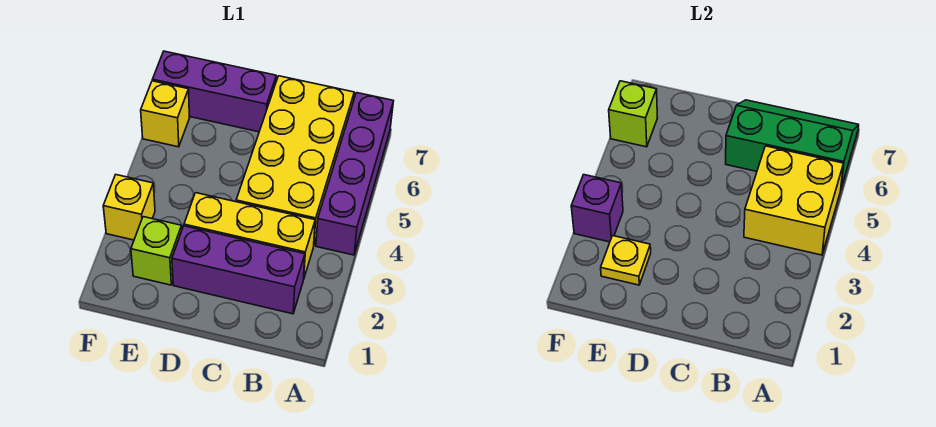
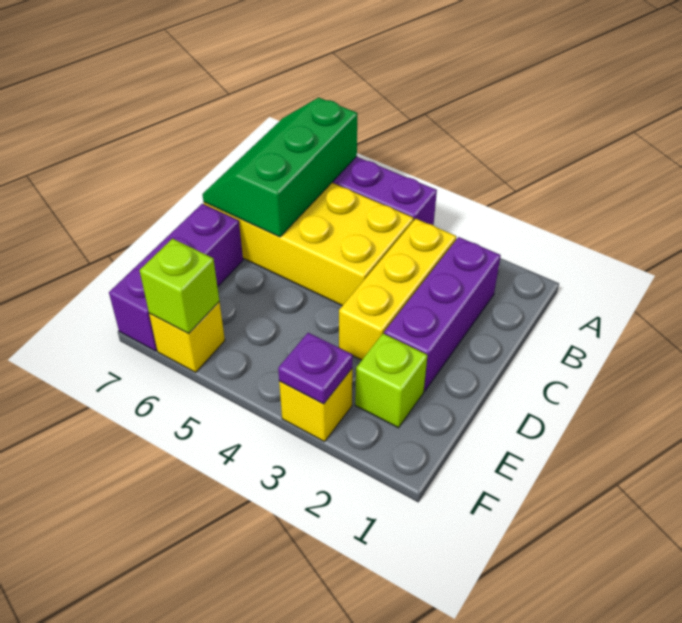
yellow brick A4:B5 level 2 -> none
yellow plate E2 level 2 -> none
purple brick F3 level 2 -> purple plate F3 level 2

